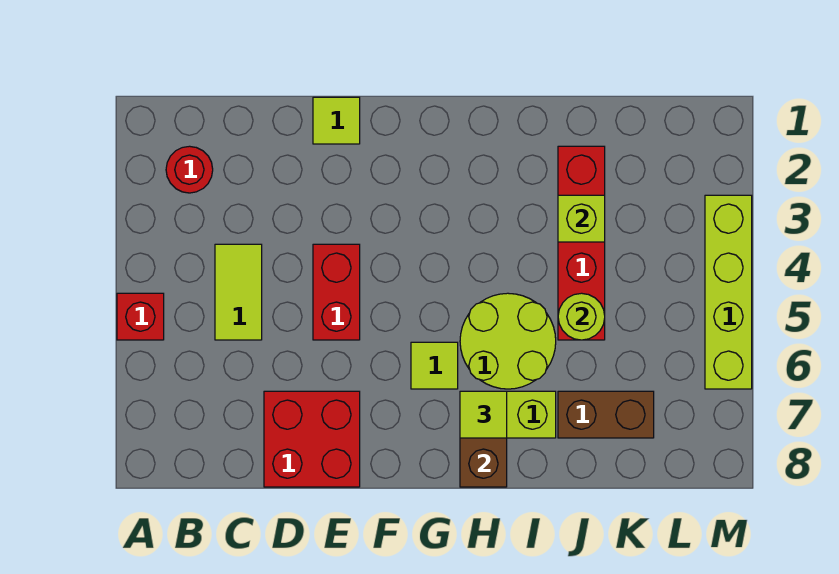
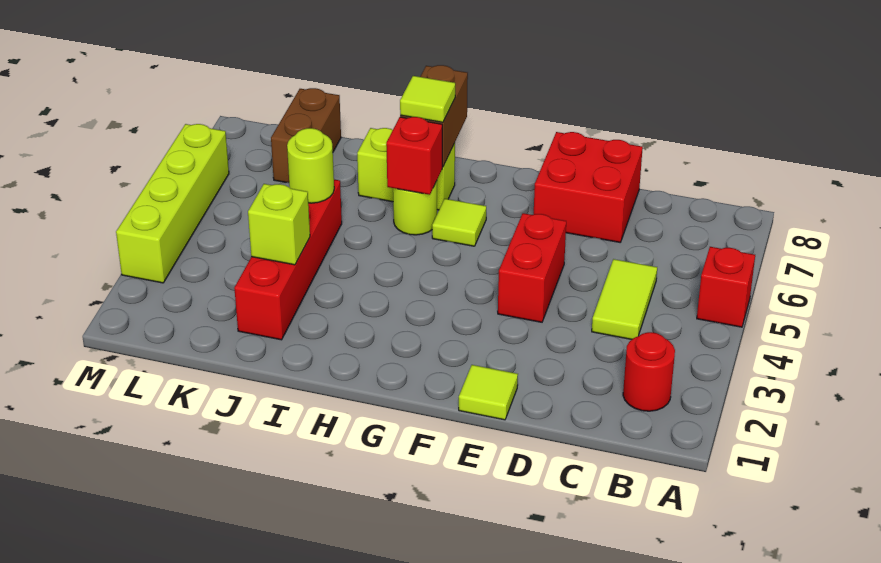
lime round brick H5:I6 level 1 -> lime round brick H6 level 1
none -> red brick H6 level 2
brown brick J7:K7 level 1 -> brown brick K7:K8 level 1

